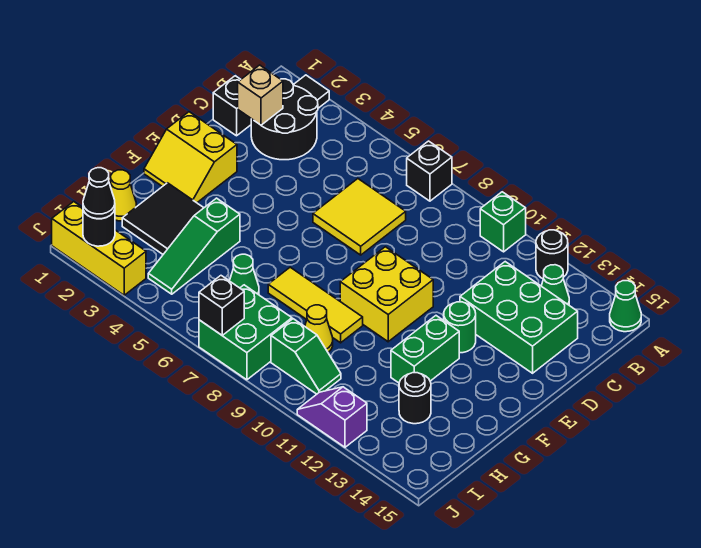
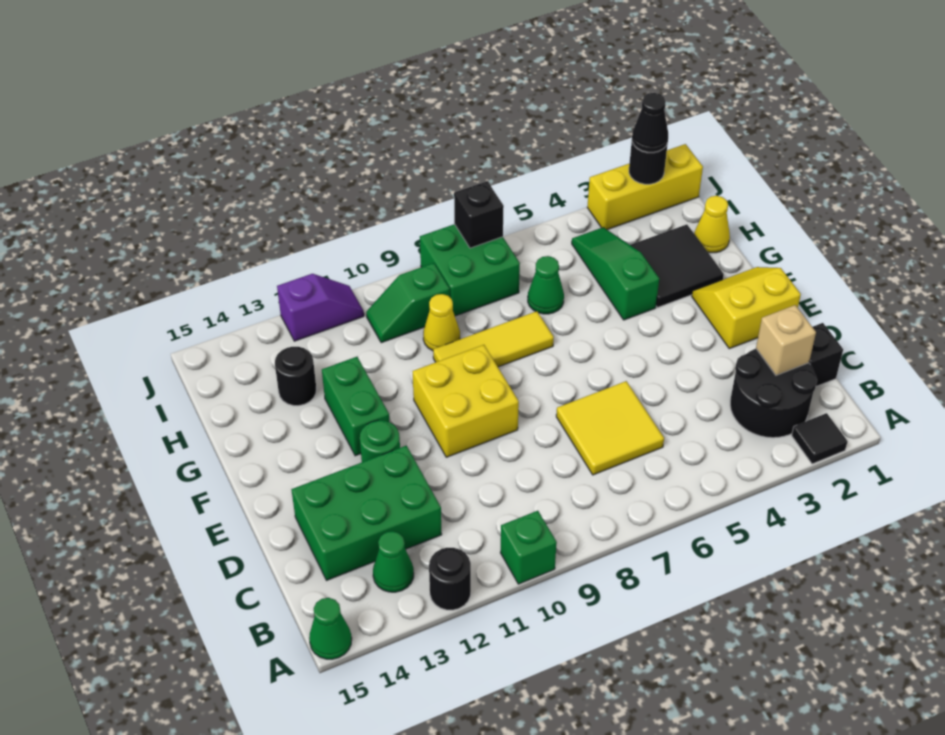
black brick A7 level 1 -> none

